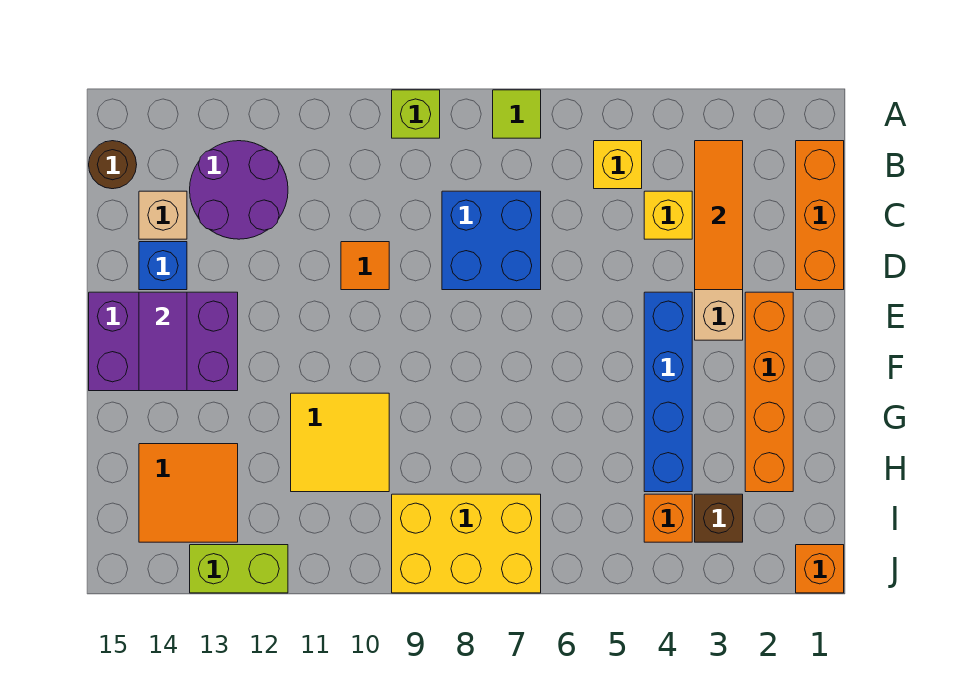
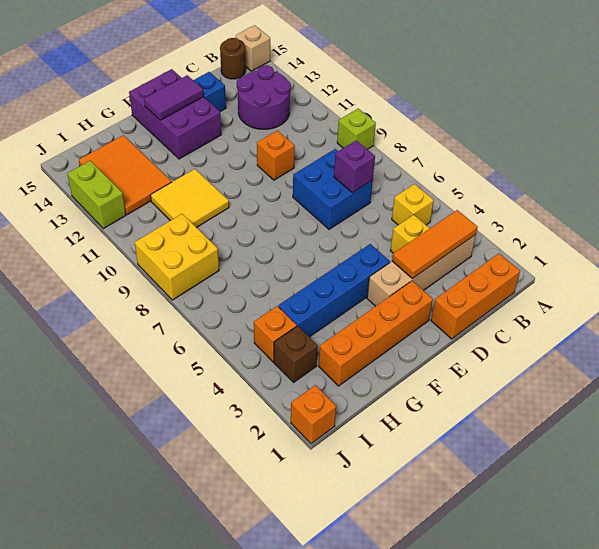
lime tile A7 level 1 -> none
none -> purple brick C7 level 2
tan brick C14 level 1 -> tan brick A15 level 1
orange tile D10 level 1 -> orange brick D10 level 1
orange tile H13:I14 level 1 -> orange tile H12:I14 level 1
yellow brick I7:J9 level 1 -> yellow brick I8:J9 level 1

